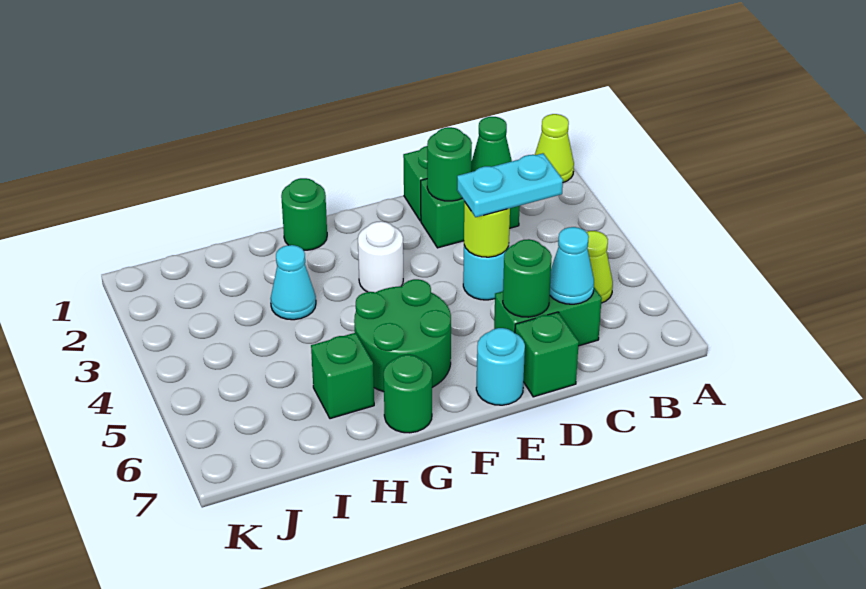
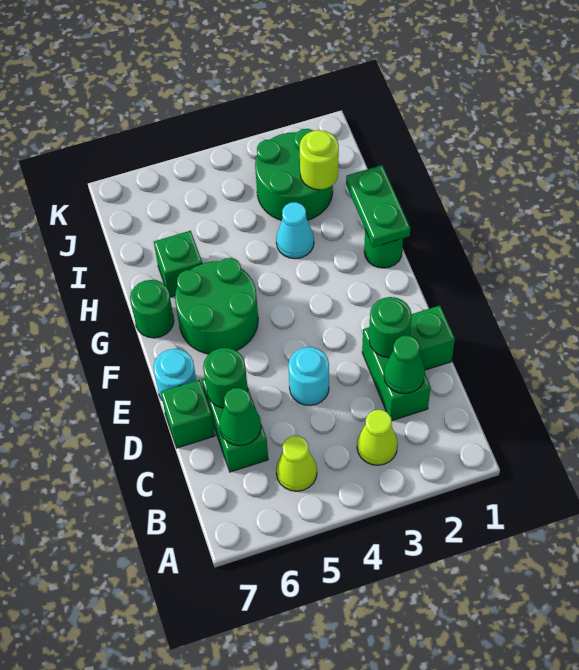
lime cone A1 level 1 -> lime cone B3 level 1
cyan plate C4:D4 level 3 -> none
cyan cone C6 level 2 -> green cone C6 level 2
lime round brick D4 level 2 -> lime round brick I2 level 2
white round brick F3 level 1 -> none
none -> green plate G1:H1 level 2
none -> green round brick I2:J3 level 1

